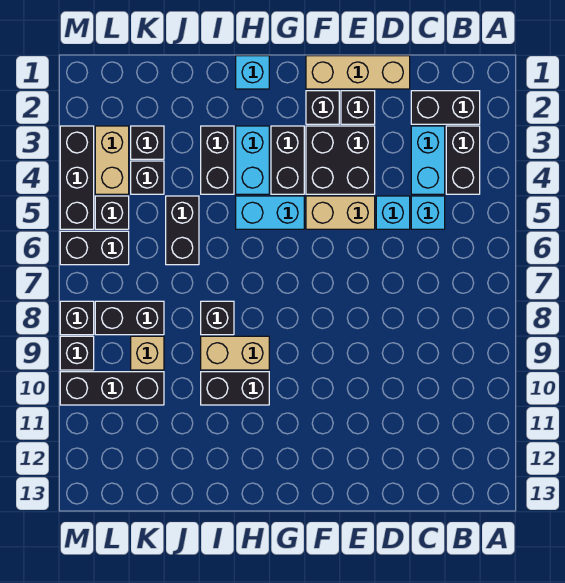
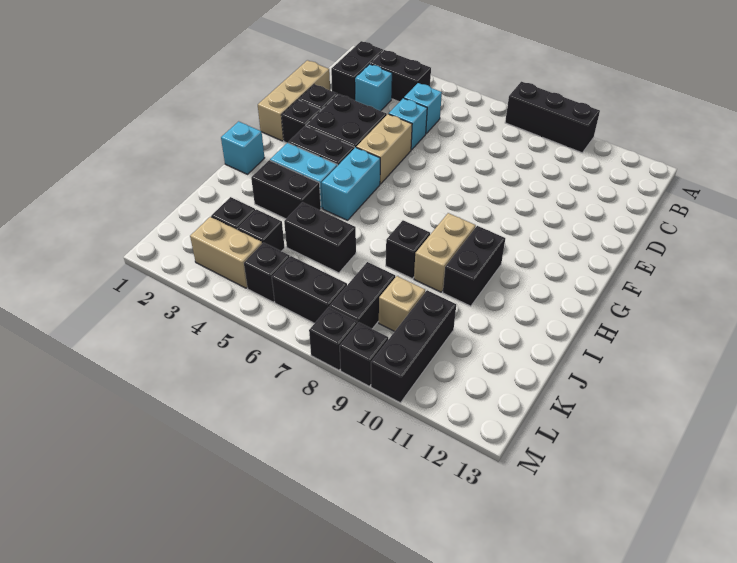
cyan brick C3:C4 level 1 -> cyan brick C3 level 1
black brick L6:M6 level 1 -> black brick L6:L7 level 1
black brick M3:M5 level 1 -> black brick A8:A10 level 1

